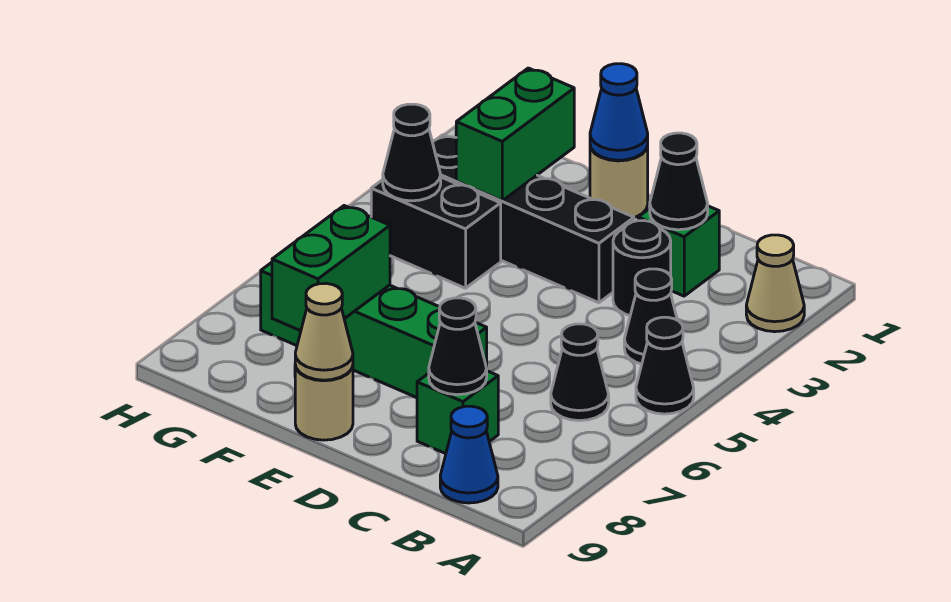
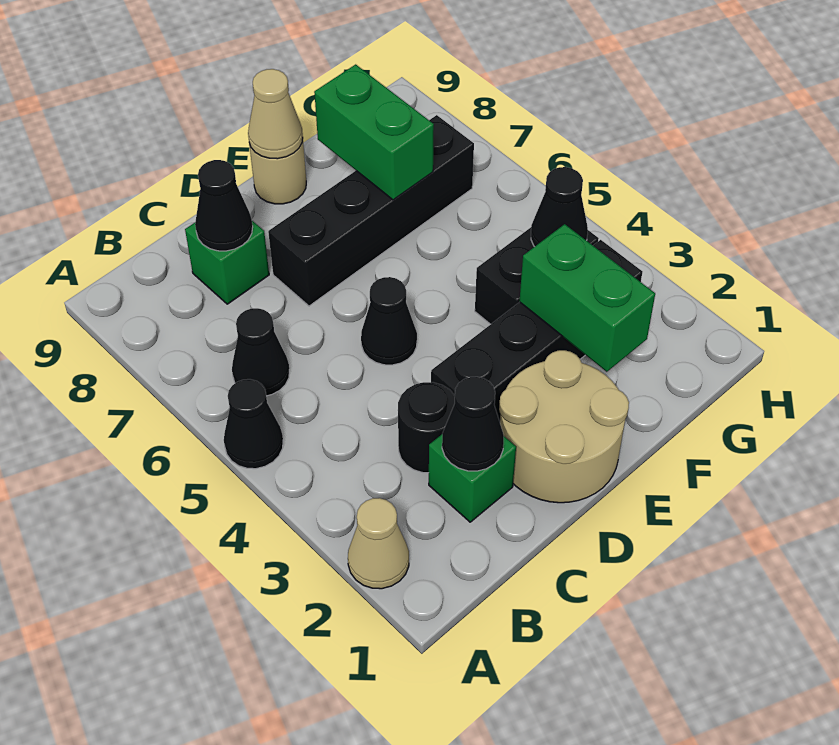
black cone B4 level 1 -> black cone D5 level 1
blue cone B9 level 1 -> none
green brick D7:G7 level 1 -> black brick D7:G7 level 1
tan round brick E1 level 1 -> tan round brick D1:E2 level 1
blue cone E1 level 2 -> none

